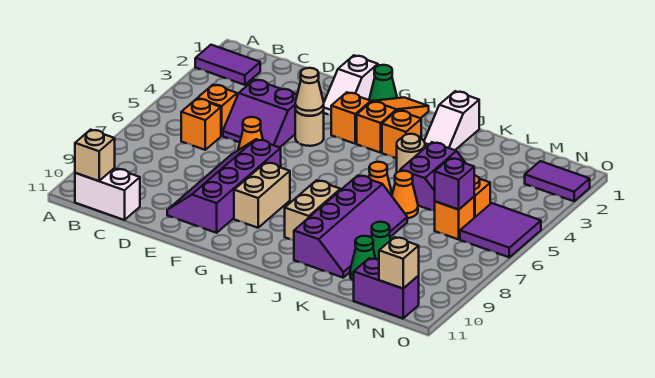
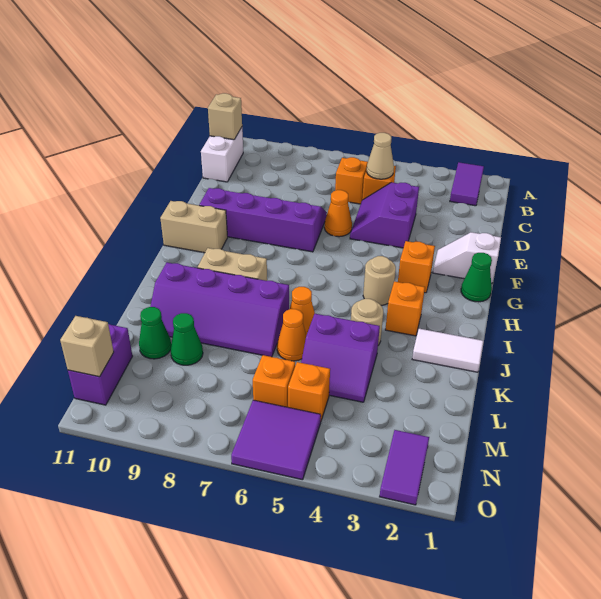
tan round brick F4 level 1 -> tan round brick H4 level 1
tan cone F4 level 2 -> tan cone C5 level 2
tan brick G8:G9 level 1 -> tan brick G10:G11 level 1
orange slope H1:H3 level 1 top 3 -> none
white slope J1:J2 level 1 top 1 -> white tile J1:J2 level 1
purple brick M6 level 2 -> none

